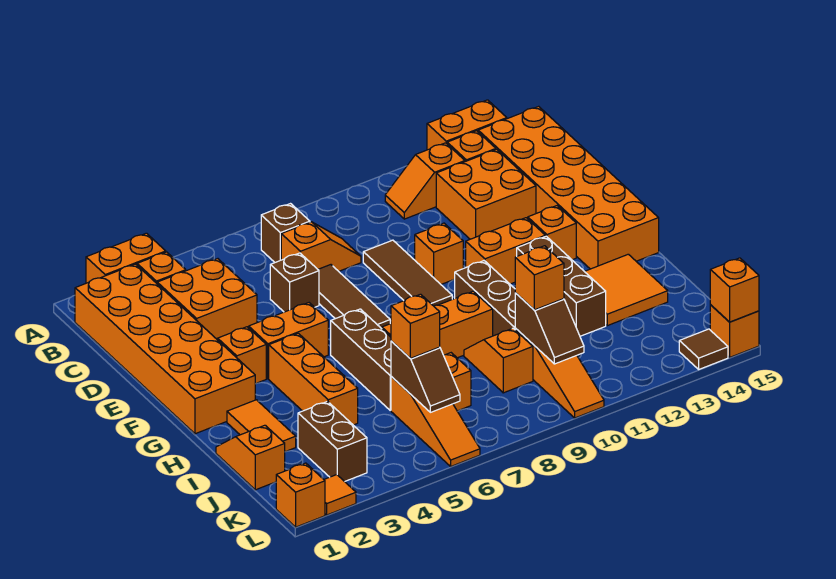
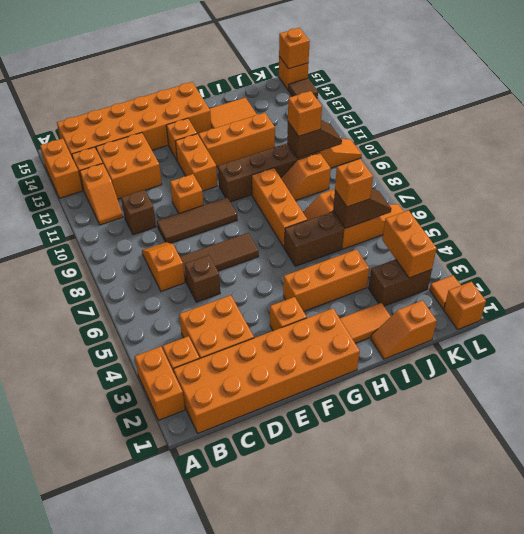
brown brick B7 level 1 -> brown brick C10 level 1
orange brick F4:F5 level 1 -> orange brick K3:K4 level 2
brown brick G6:I6 level 1 -> brown brick H6:I6 level 1
brown brick G12:I12 level 1 -> orange brick G12:I12 level 1

